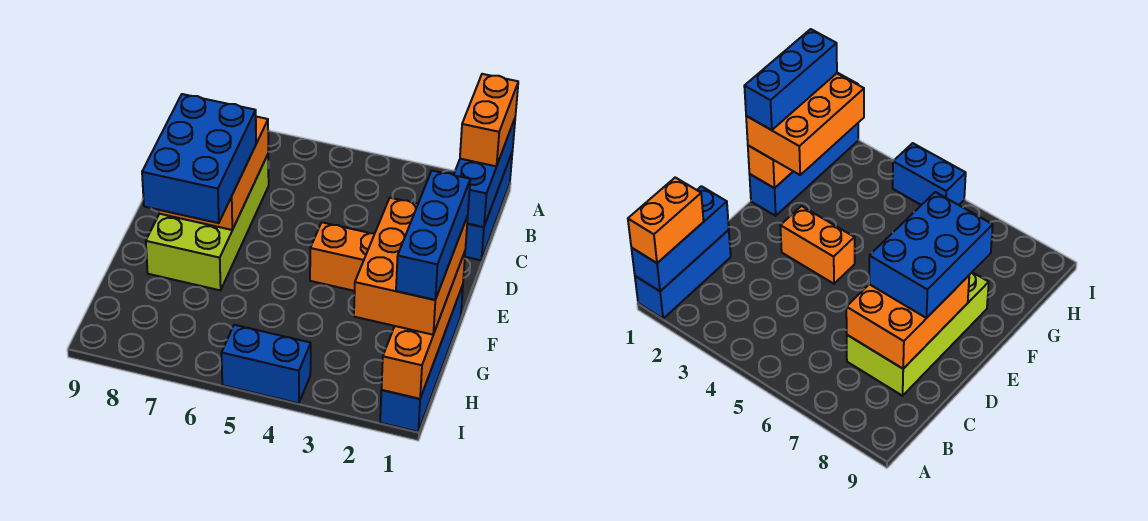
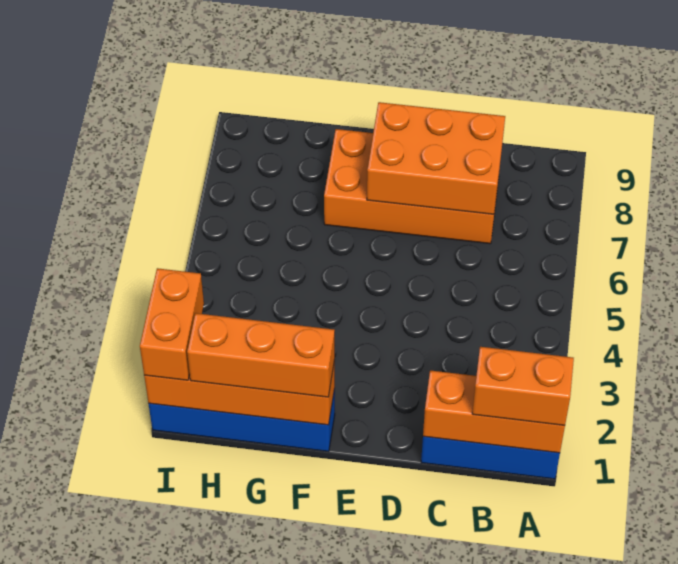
blue brick A1:C1 level 2 -> orange brick A1:C1 level 2
lime brick C7:F8 level 1 -> orange brick C7:F8 level 1
blue brick D7:F8 level 3 -> none
orange brick E3:E4 level 1 -> orange brick I1:I2 level 3
orange brick F1:H2 level 3 -> orange brick F1:H1 level 3
blue brick F1:H1 level 4 -> none
blue brick I4:I5 level 1 -> none

